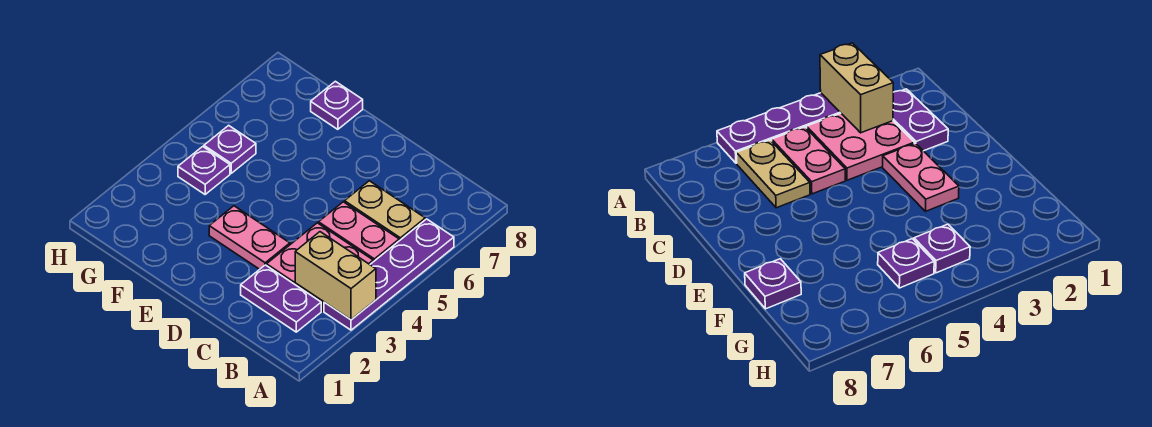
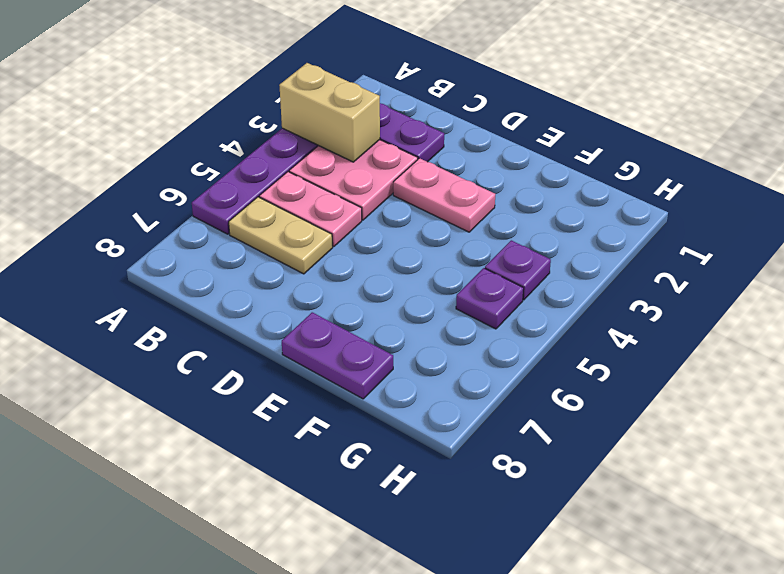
purple plate F8 level 1 -> purple plate E8:F8 level 1

